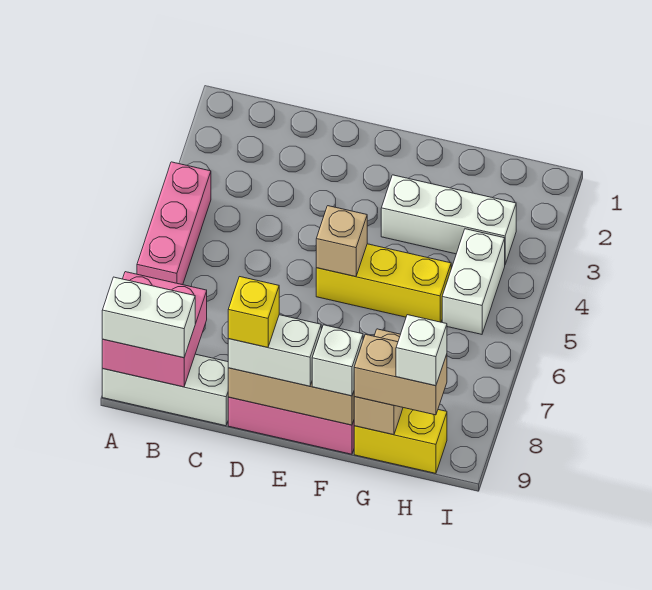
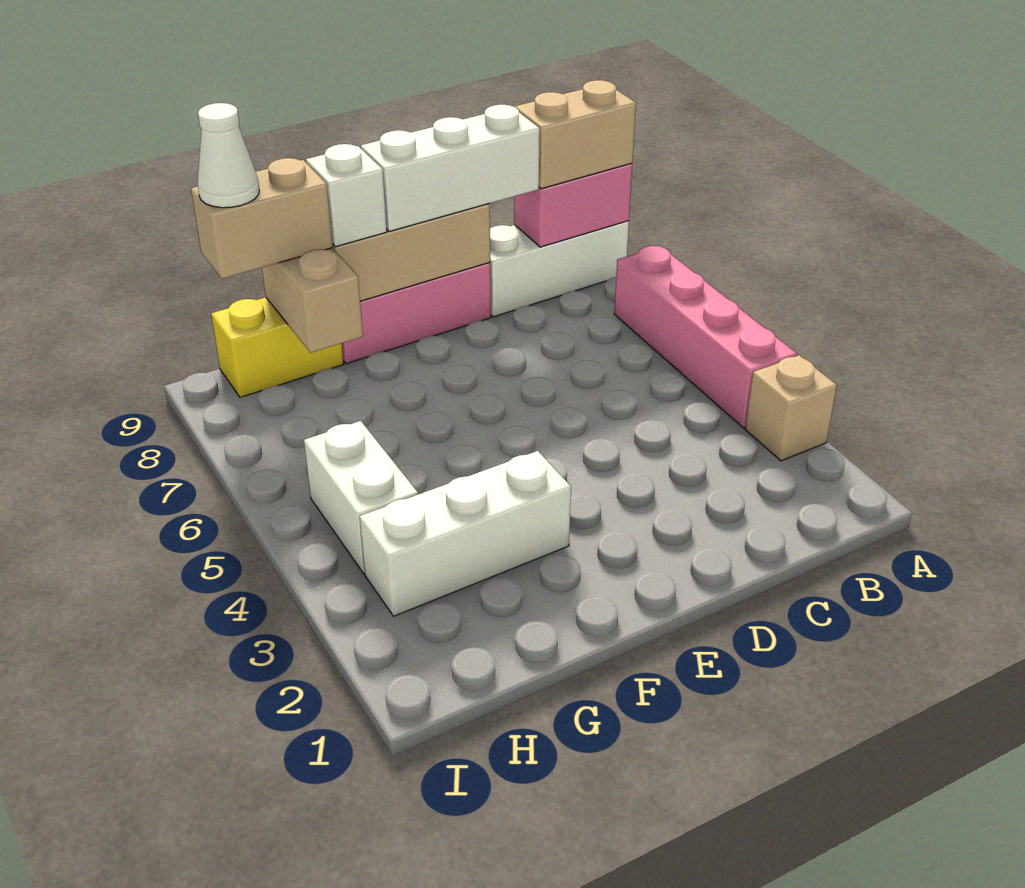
pink brick A4:A6 level 1 -> pink brick A4:A7 level 1
pink brick A8:B9 level 2 -> pink brick A9:B9 level 2
white brick A9:B9 level 3 -> tan brick A9:B9 level 3
white brick D9:E9 level 3 -> white brick C9:E9 level 3
yellow brick D9 level 4 -> none
yellow brick E5:G5 level 1 -> none
tan brick E5 level 2 -> tan brick A3 level 1
white brick H9 level 4 -> white cone H9 level 4

